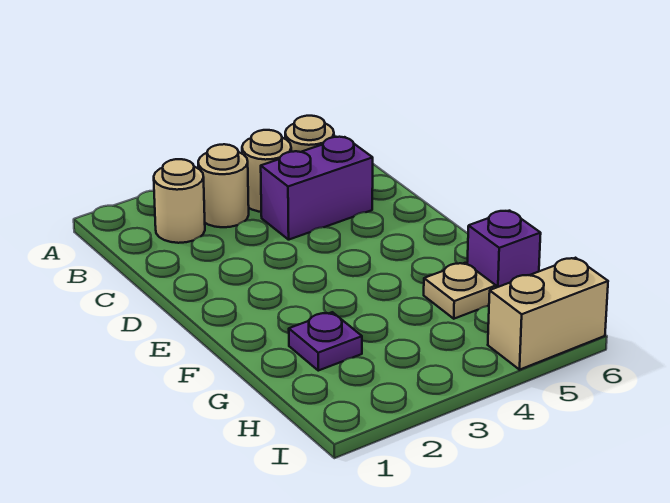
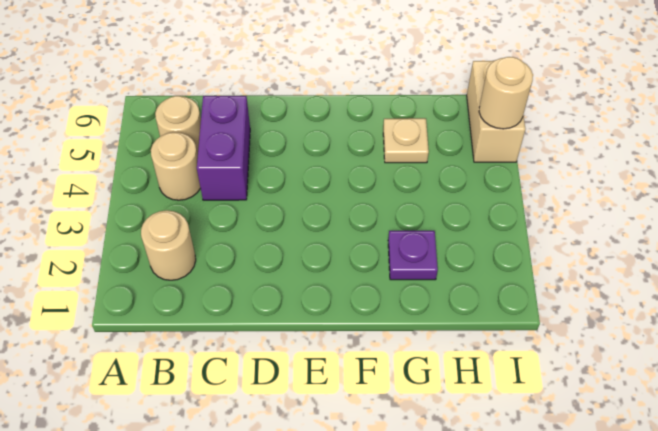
tan round brick B3 level 1 -> tan round brick I5 level 2
purple brick G6 level 1 -> none

